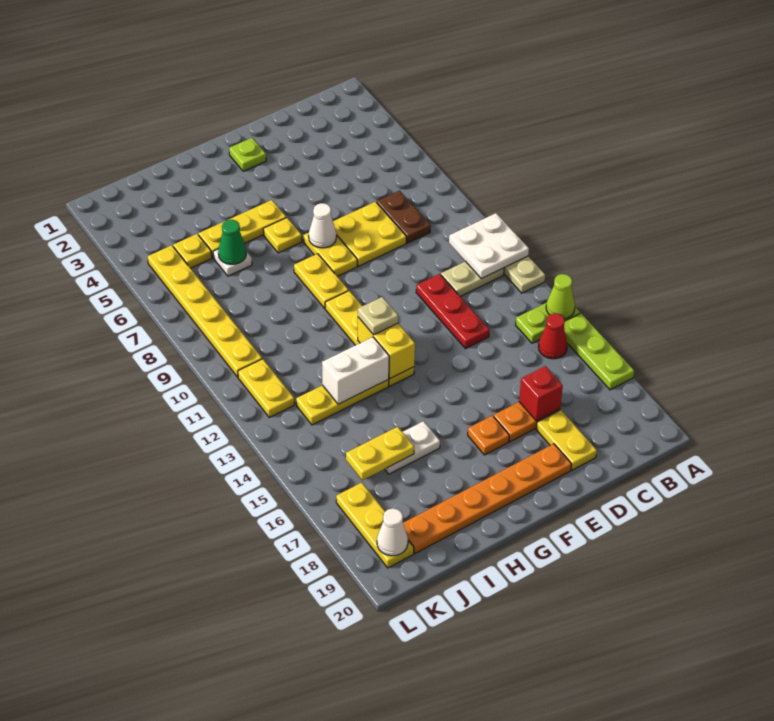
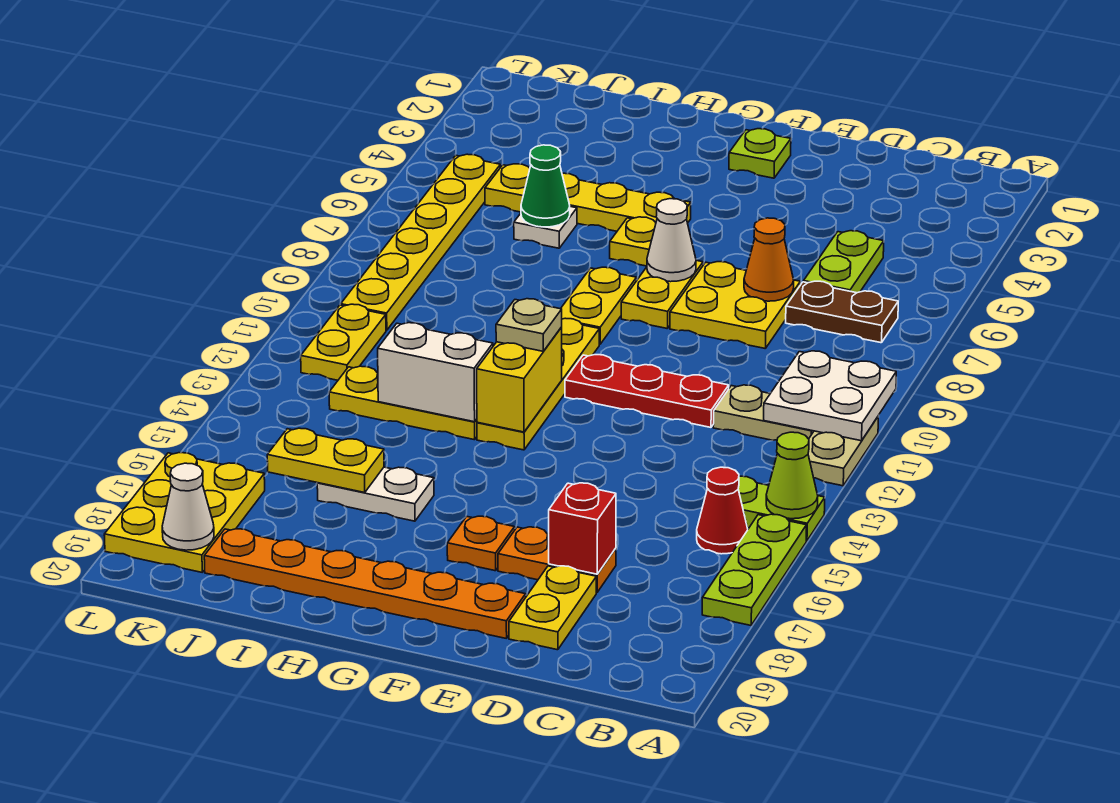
none -> lime plate C5:C6 level 1
brown plate C7:C8 level 1 -> brown plate B7:C7 level 1
none -> orange cone D7 level 2
red plate D11:D13 level 1 -> red plate D11:F11 level 1
yellow plate K17:K19 level 1 -> yellow plate K17:L19 level 1

